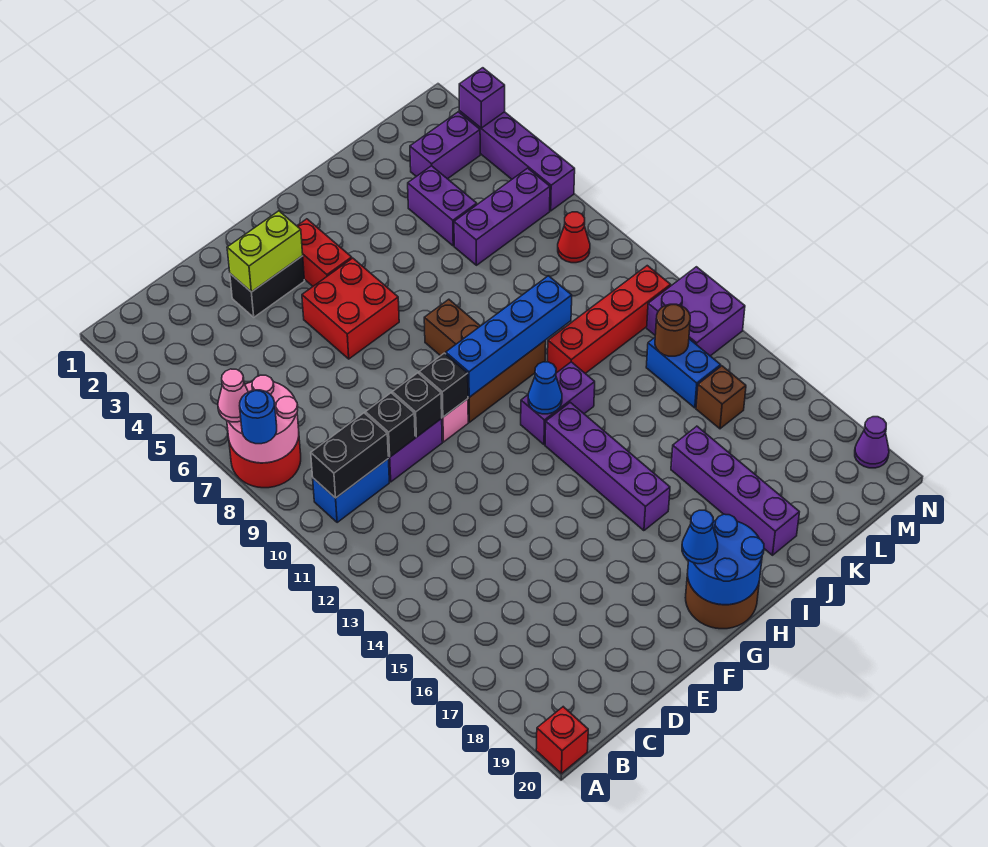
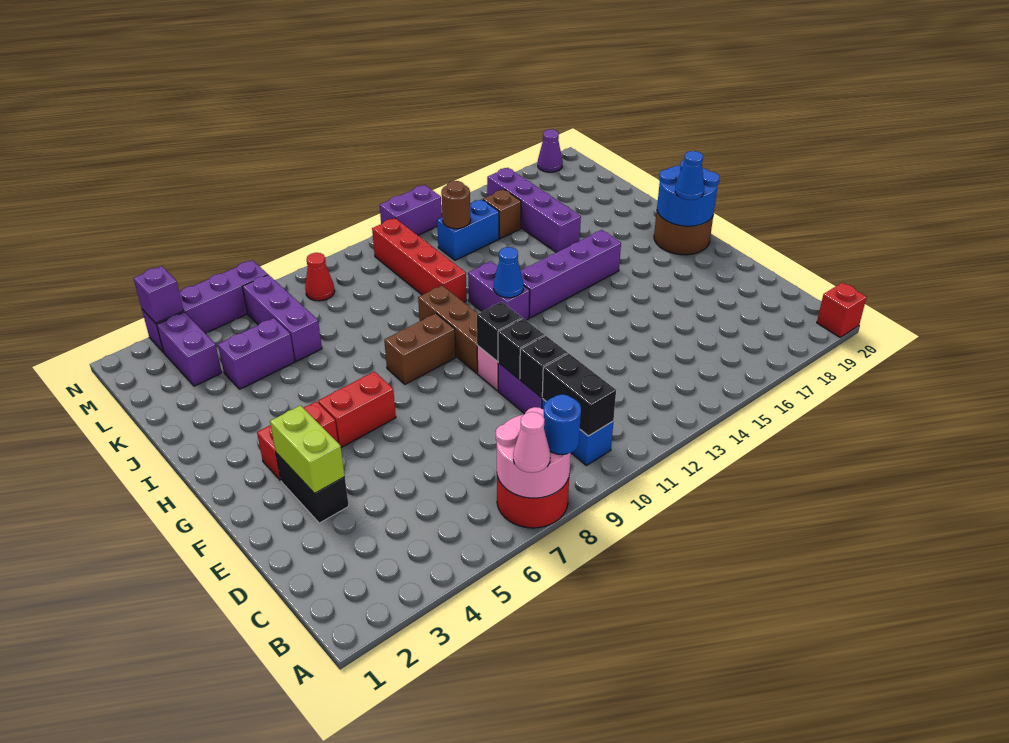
red brick F5:G6 level 1 -> red brick G5:G6 level 1
blue brick G10:J10 level 2 -> none
purple brick J16:J19 level 1 -> purple brick J16:M16 level 1
purple brick M12:N13 level 1 -> purple brick N12:N13 level 1

